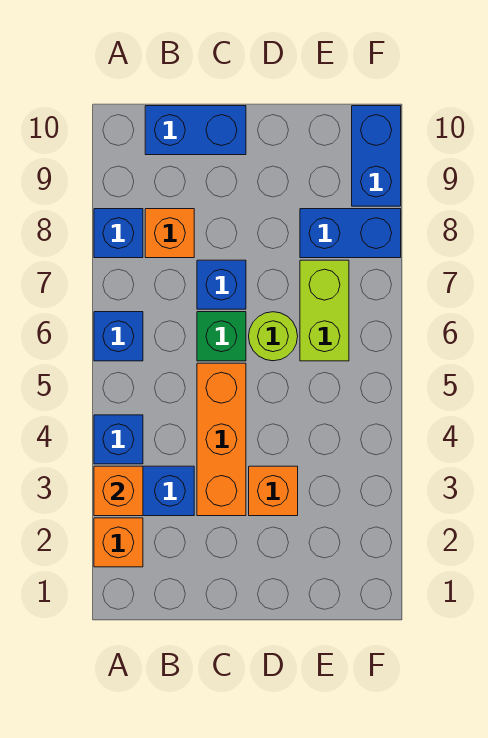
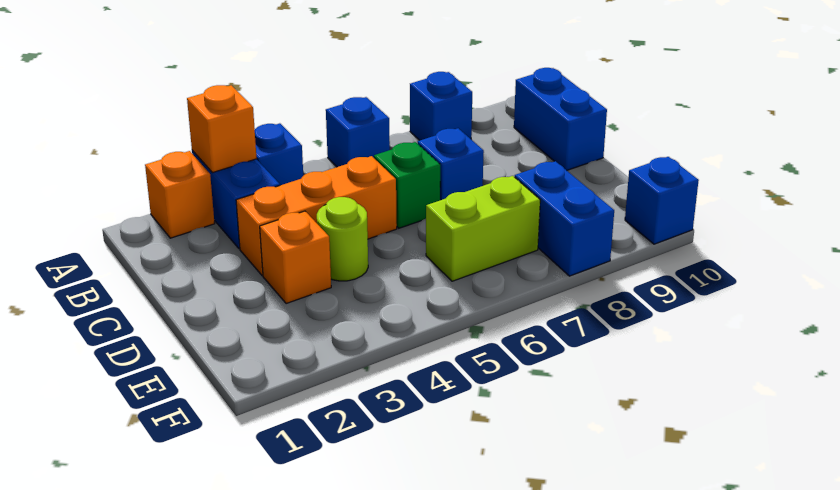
orange brick B8 level 1 -> none
lime round brick D6 level 1 -> lime round brick D4 level 1
blue brick F9:F10 level 1 -> blue brick F10 level 1

